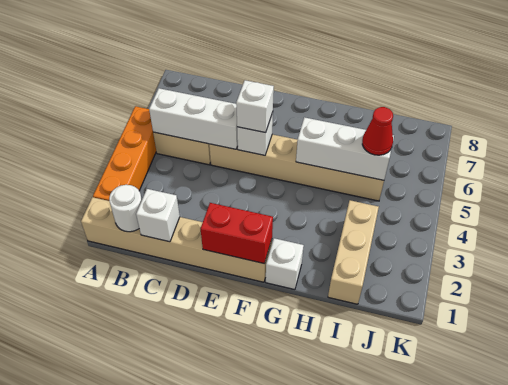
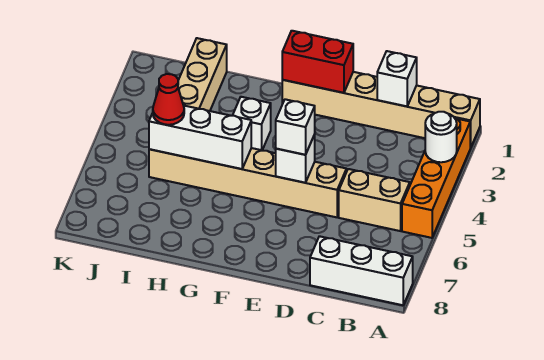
white round brick B1 level 2 -> white round brick A3 level 2
white brick B5:D5 level 2 -> white brick A8:C8 level 1
white brick G1 level 1 -> white brick G3 level 1

